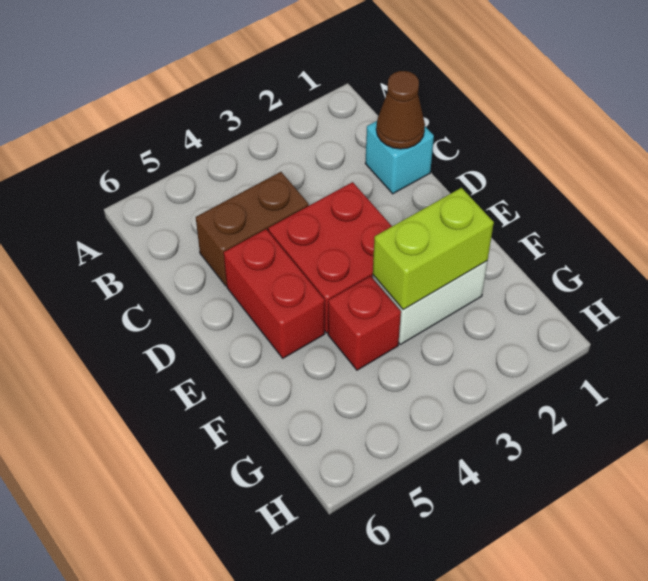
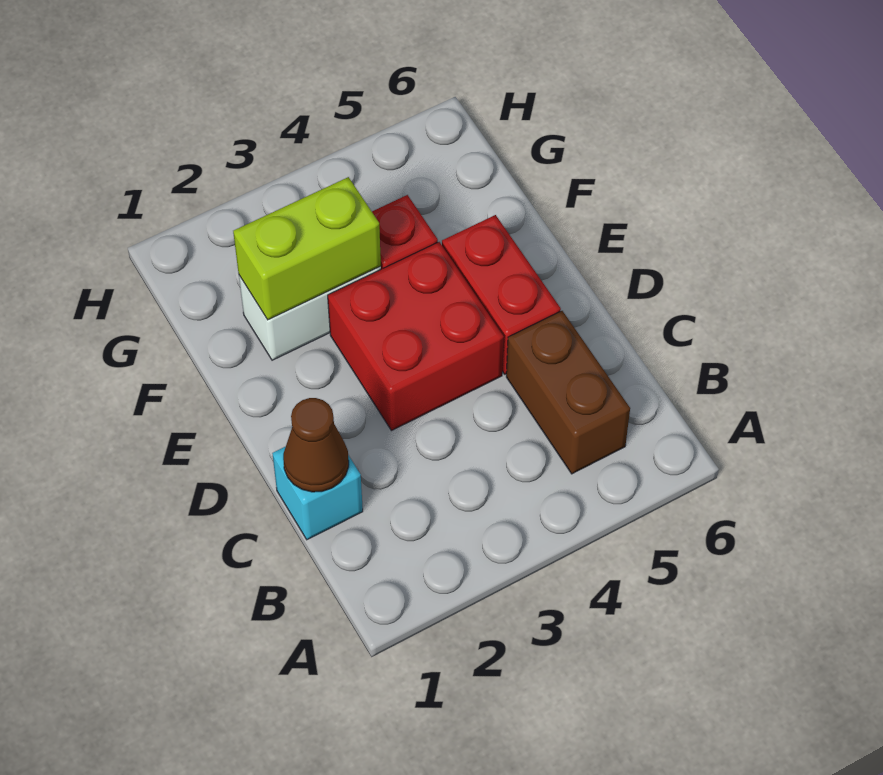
brown brick C4:C5 level 1 -> brown brick B5:C5 level 1

